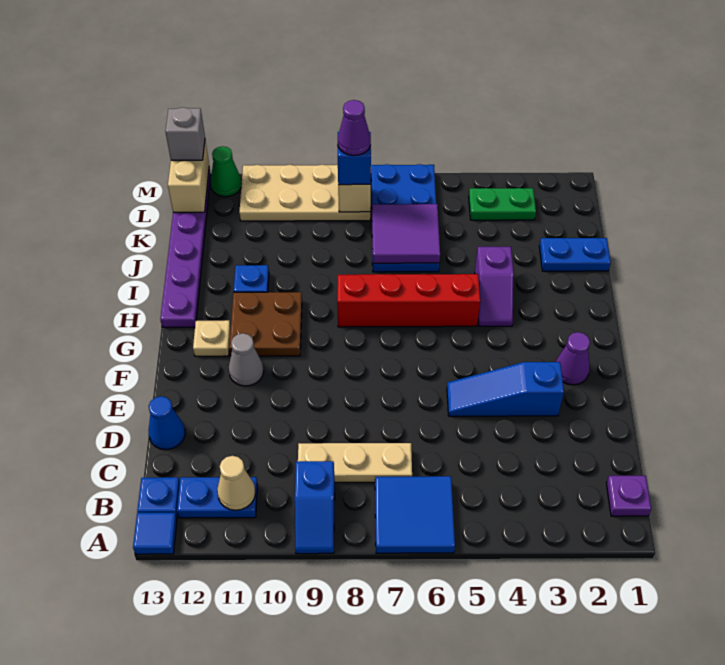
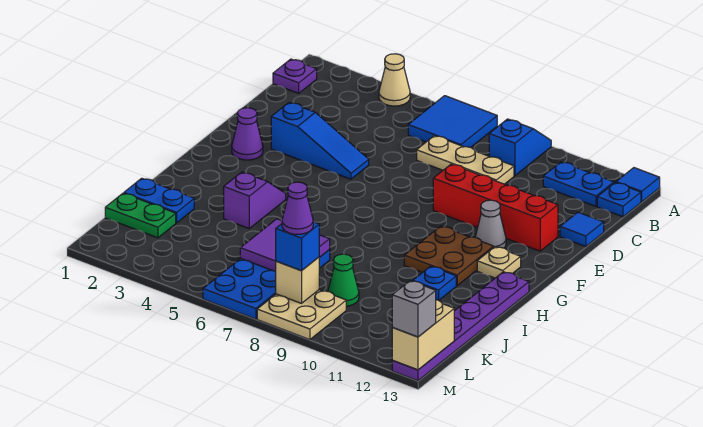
tan cone B11 level 2 -> tan cone A4 level 1
blue cone D13 level 1 -> blue tile D13 level 1
red brick H5:H8 level 1 -> red brick E9:E12 level 1
green plate L3:L4 level 1 -> green plate K1:K2 level 1
tan plate L8:M11 level 1 -> tan plate L8:M9 level 1
green cone M12 level 1 -> green cone K9 level 1

